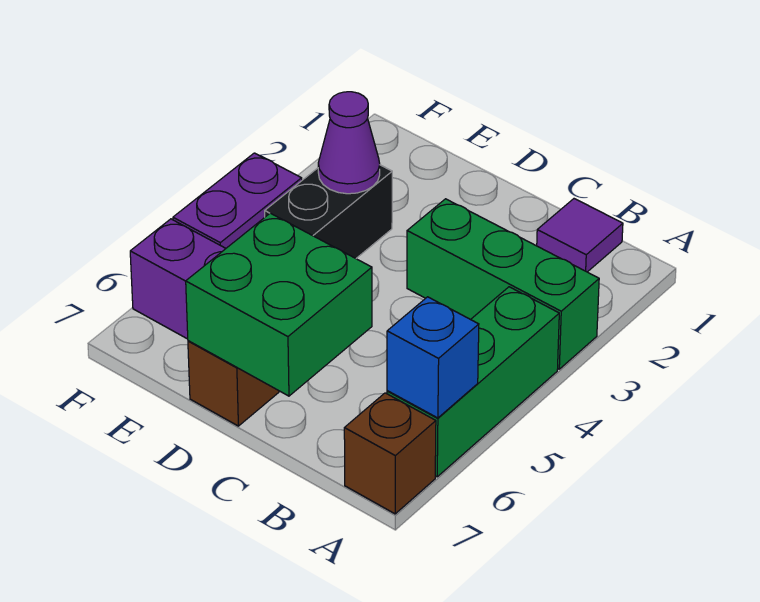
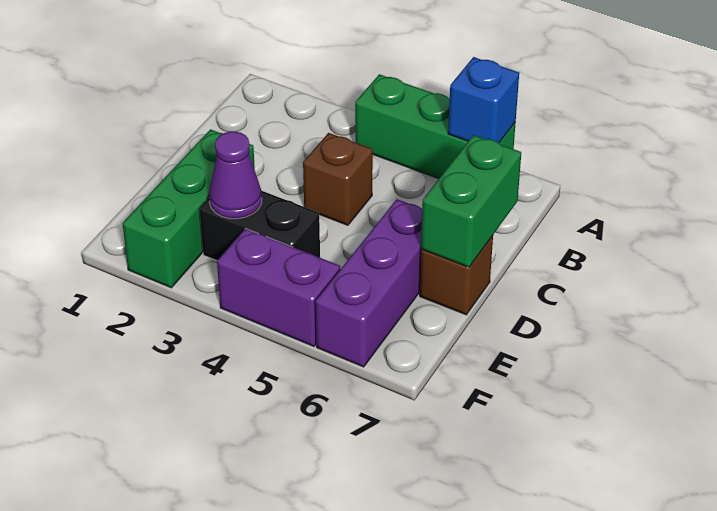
green brick A3:C3 level 1 -> green brick D2:F2 level 1
brown brick A7 level 1 -> brown brick C4 level 1
purple tile B1 level 1 -> none
green brick C6:D7 level 2 -> green brick C7:D7 level 2

